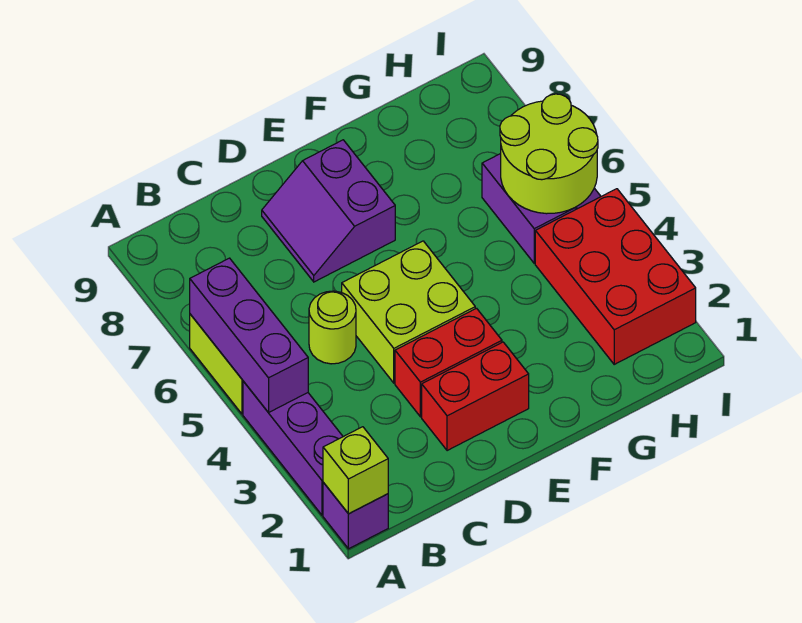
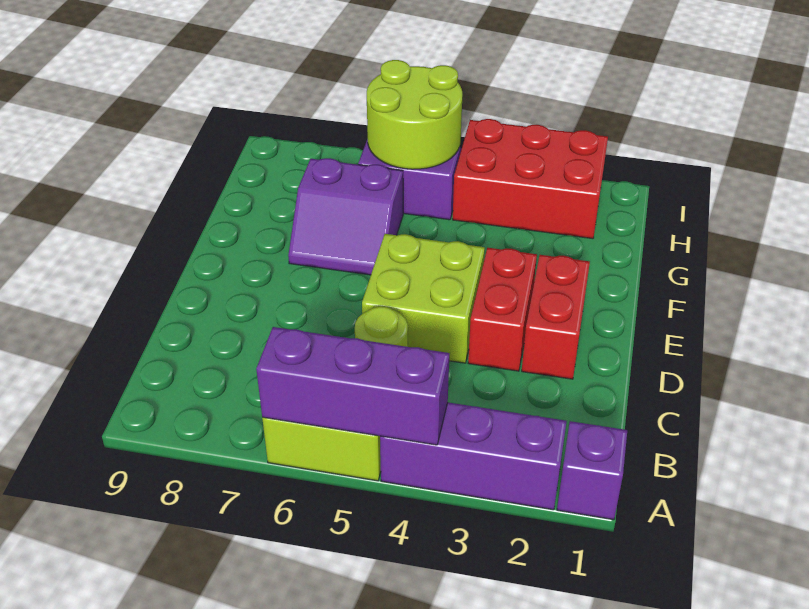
lime brick A1 level 2 -> none
purple slope D7:E8 level 1 top E -> purple slope F6:G7 level 1 top G

